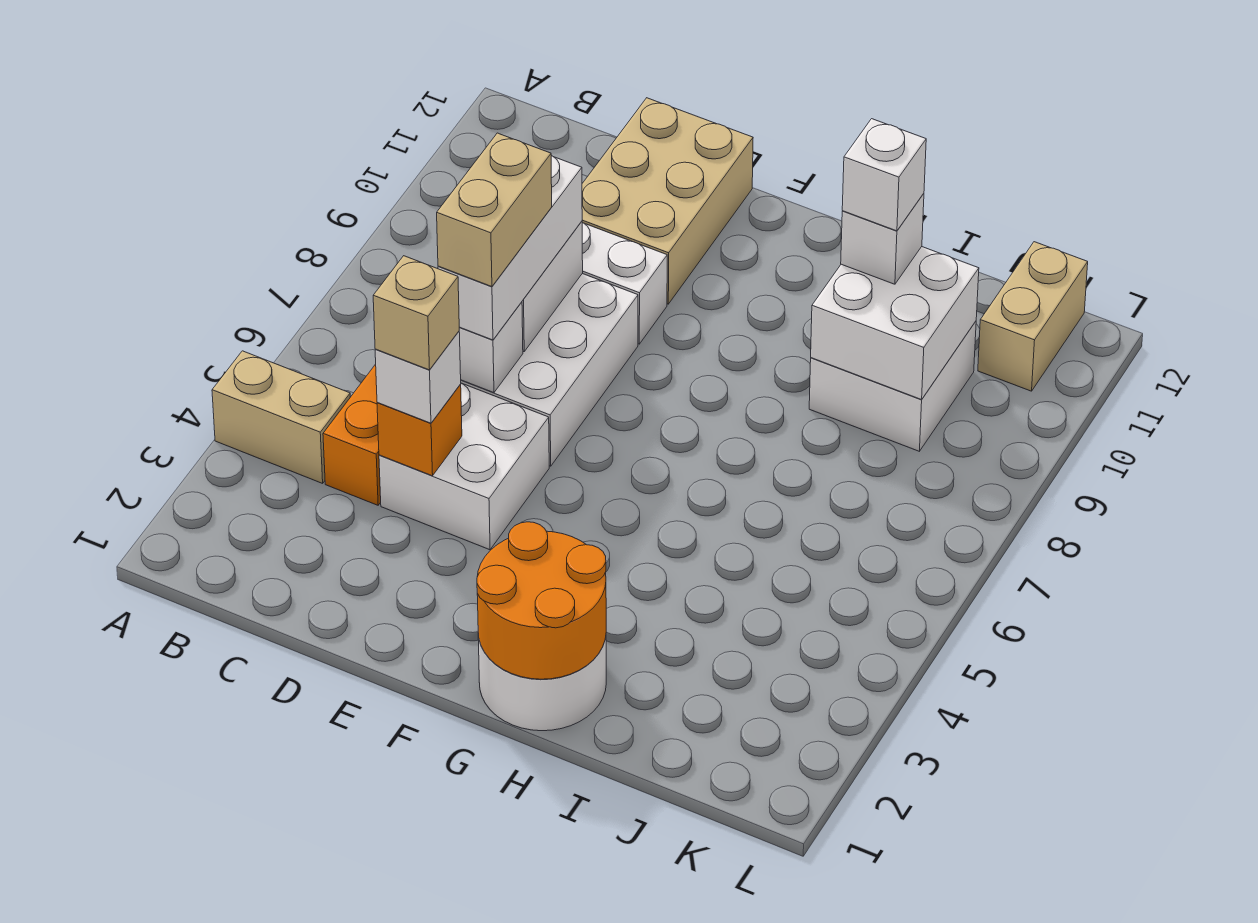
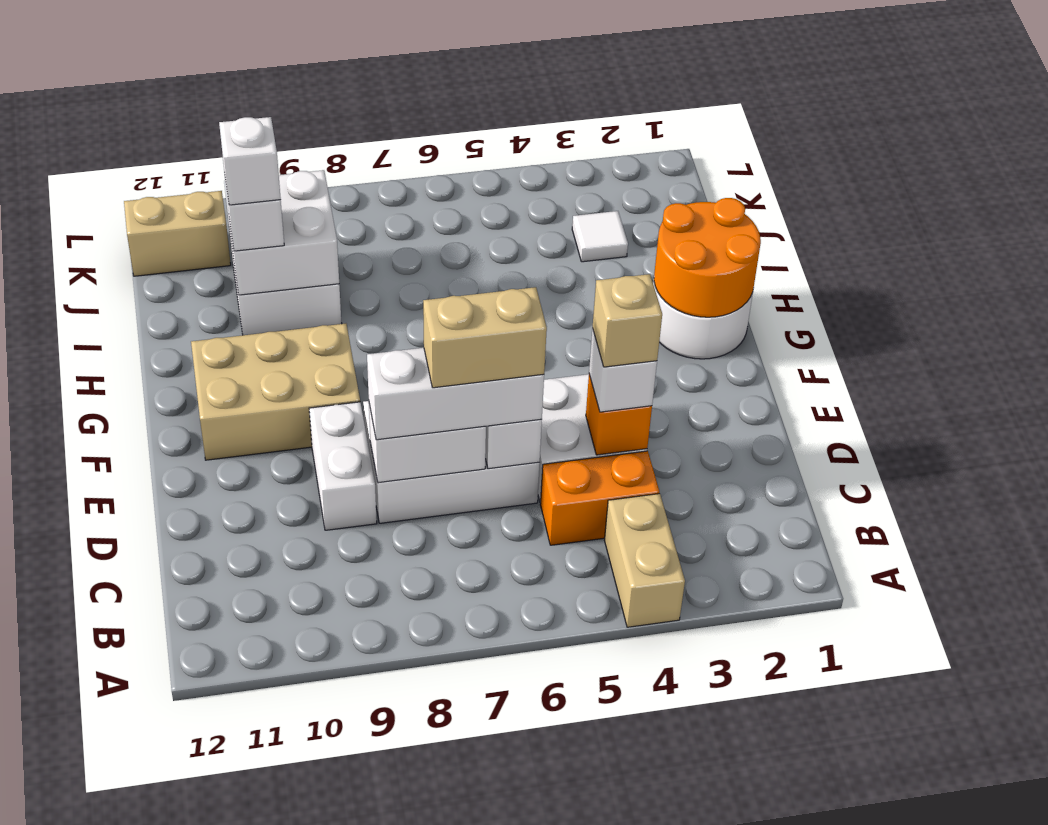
tan brick D10:E12 level 1 -> tan brick F9:G11 level 1
none -> white tile J3 level 1

